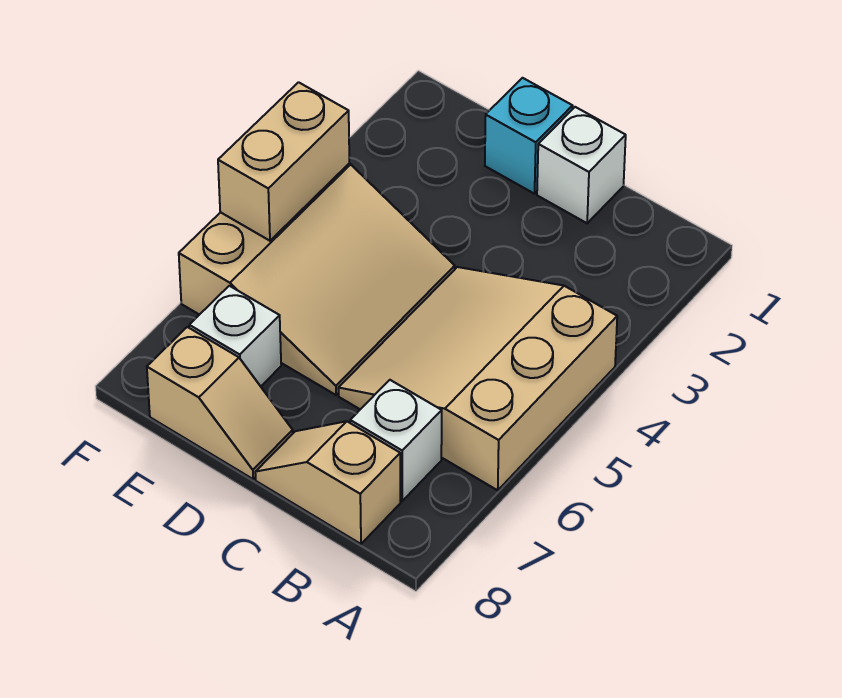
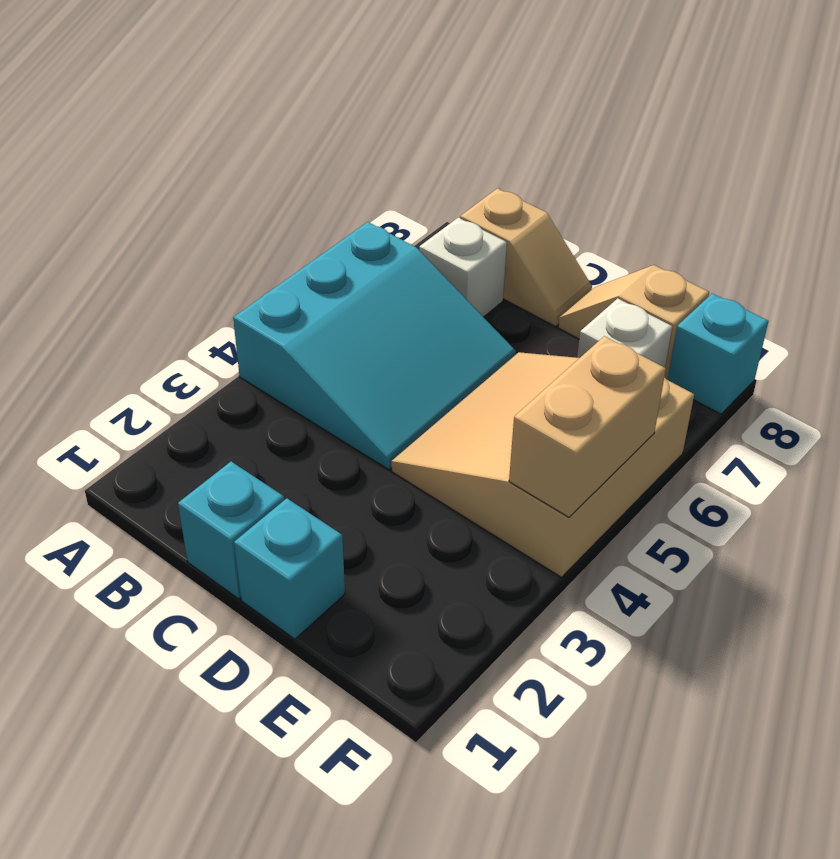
tan slope A4:C6 level 1 top A -> cyan slope A4:C6 level 1 top A
white brick C1 level 1 -> cyan brick C1 level 1
none -> cyan brick F8 level 1

